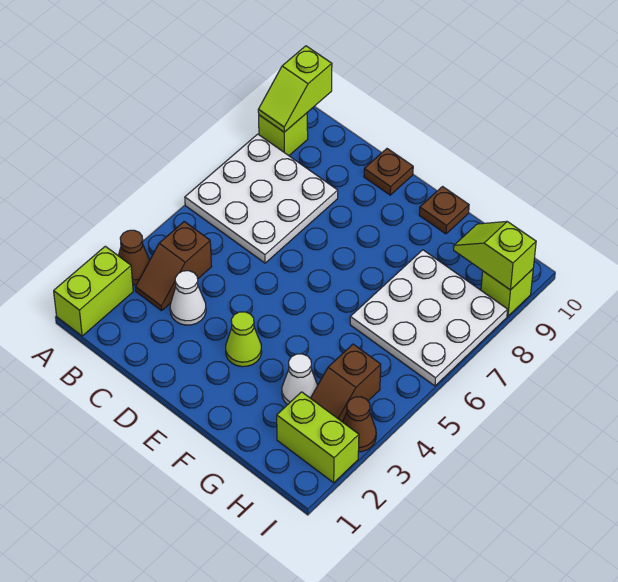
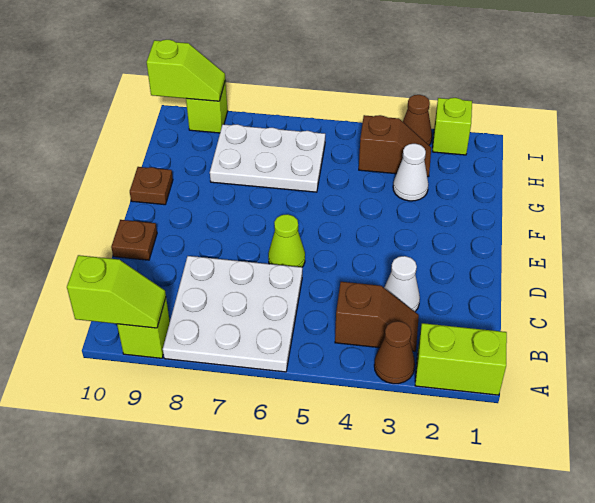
lime cone E3 level 1 -> lime cone D6 level 1
white plate G6:I8 level 1 -> white plate G6:H8 level 1
lime brick H2:I2 level 1 -> lime brick I2 level 1
lime slope H9:I9 level 2 top I -> lime slope I9:I10 level 2 top 10

